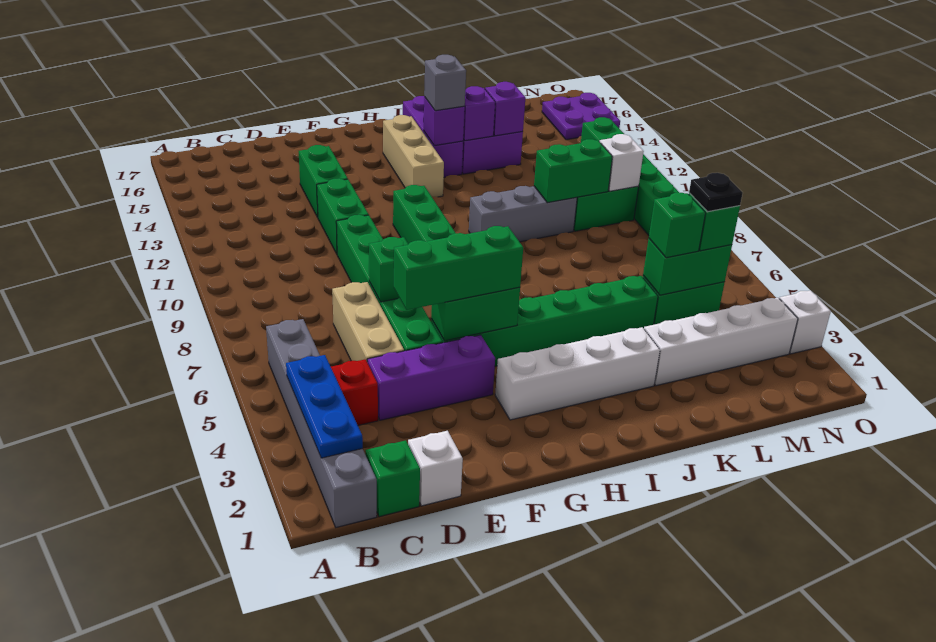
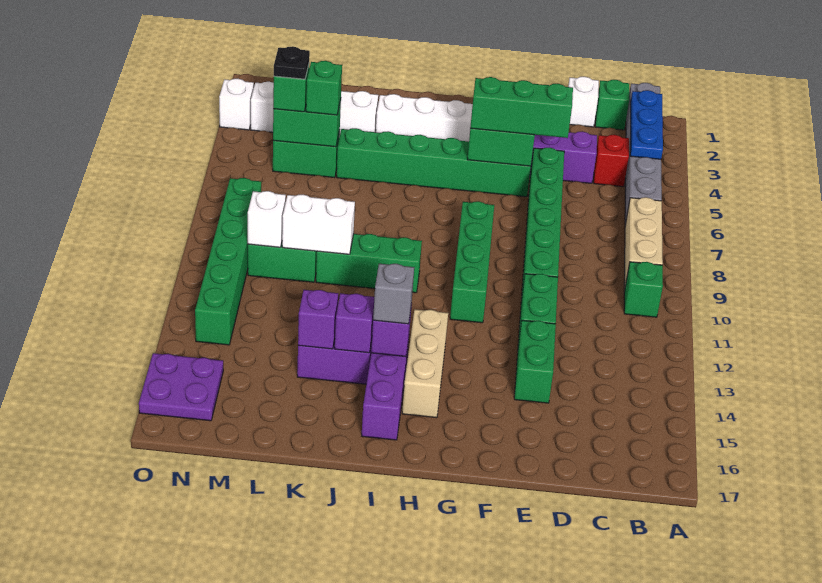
tan brick D5:D7 level 1 -> tan brick B7:B9 level 1
green brick E7 level 2 -> green brick B10 level 1
grey brick I10:K10 level 1 -> green brick I10:K10 level 1
green brick K10:L10 level 2 -> white brick K10:L10 level 2

